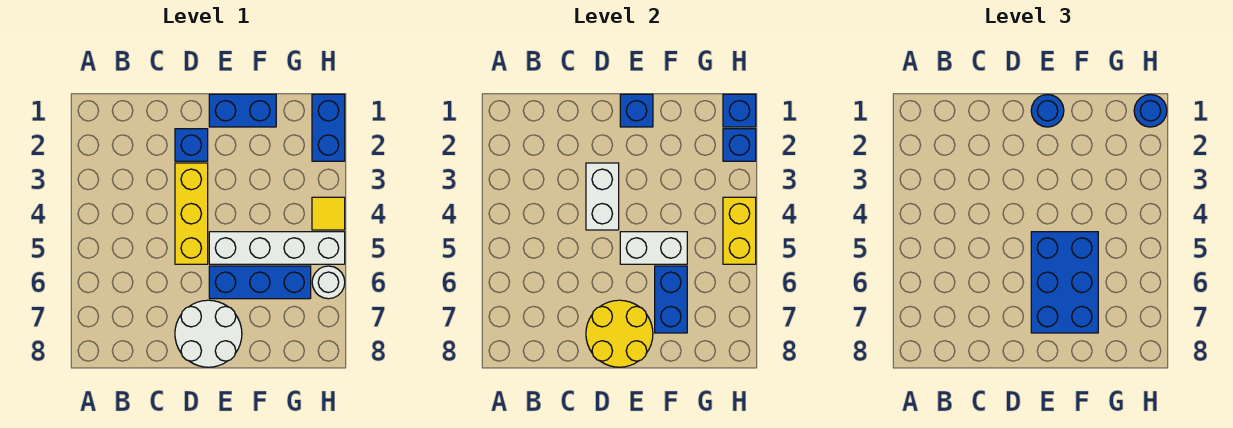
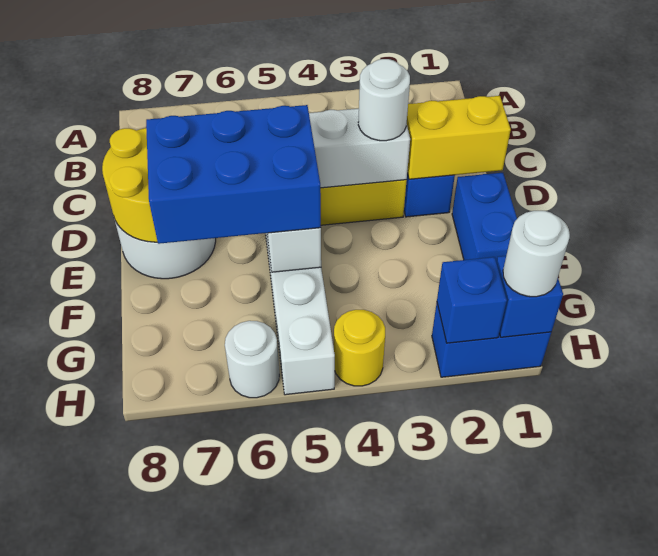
none -> white round brick D3 level 3
blue brick E1 level 2 -> none
blue round brick E1 level 3 -> none
blue brick E6:G6 level 1 -> none
blue brick F6:F7 level 2 -> none
blue round brick H1 level 3 -> white round brick H1 level 3
yellow tile H4 level 1 -> yellow round brick H4 level 1
yellow brick H4:H5 level 2 -> yellow brick D1:D2 level 2

